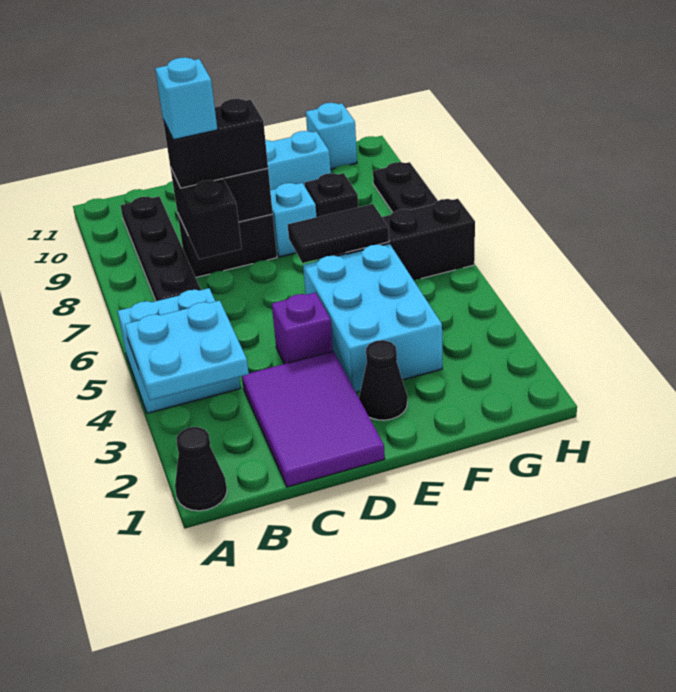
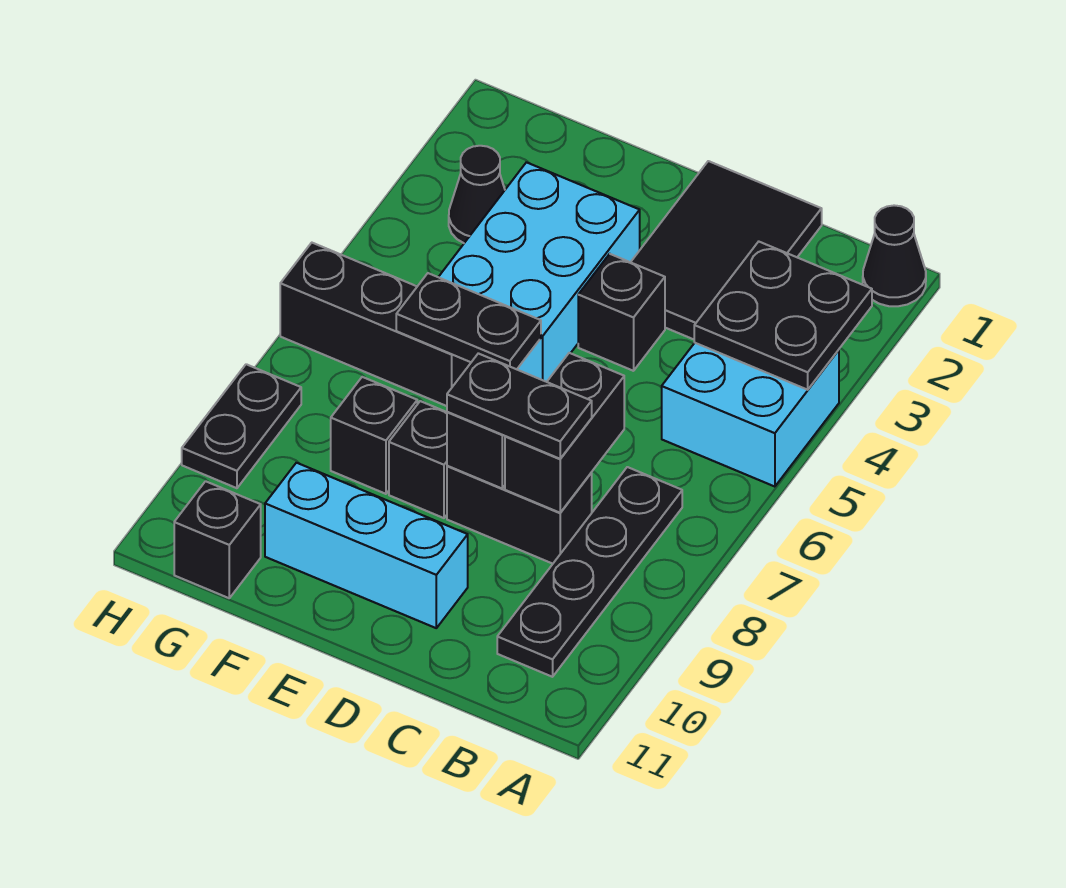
cyan plate A3:B4 level 2 -> black plate A3:B4 level 2
purple tile C1:D3 level 1 -> black tile C1:D3 level 1
black brick C8:D8 level 3 -> black plate C8:D8 level 3
cyan brick C8 level 4 -> none
purple brick D4 level 1 -> black brick D4 level 1
black cone E2 level 1 -> black cone G3 level 1
black tile E6:F6 level 2 -> black plate E6:F6 level 2
cyan brick E8 level 1 -> black brick E8 level 1
cyan brick G11 level 1 -> black brick G11 level 1

